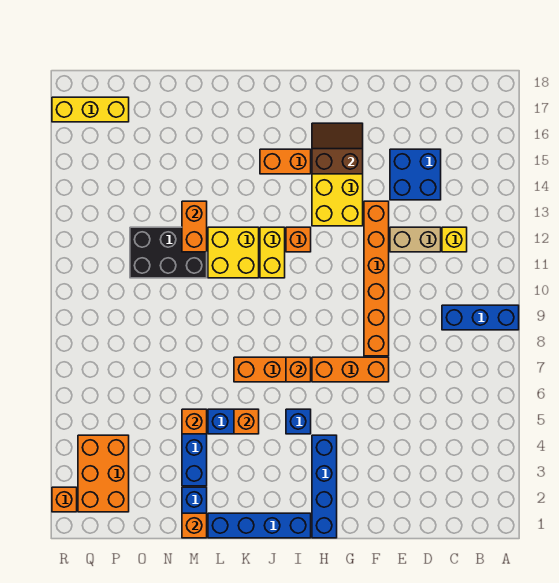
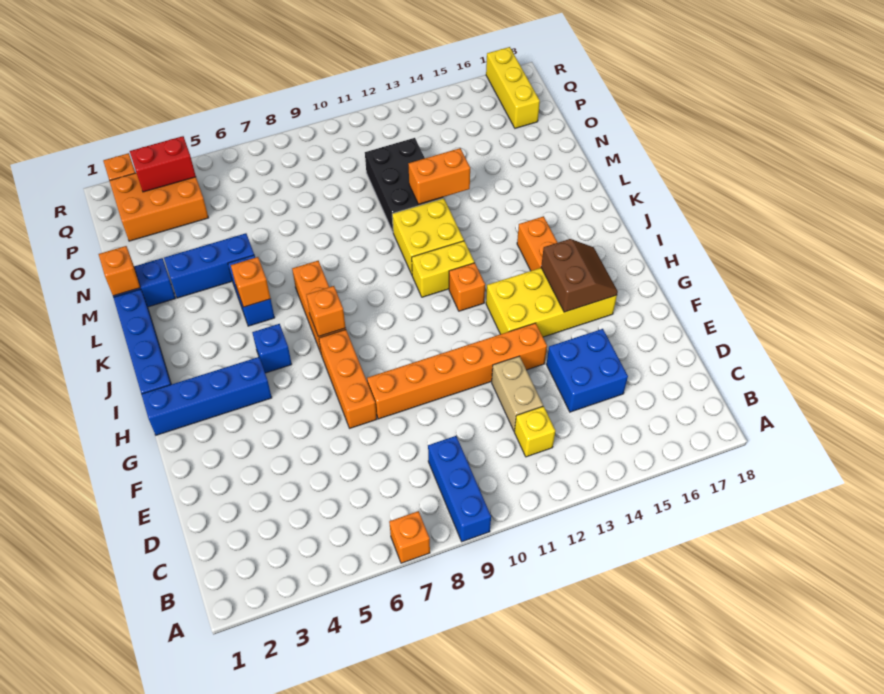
orange brick M5 level 2 -> orange brick A7 level 1
none -> red brick Q3:Q4 level 2

